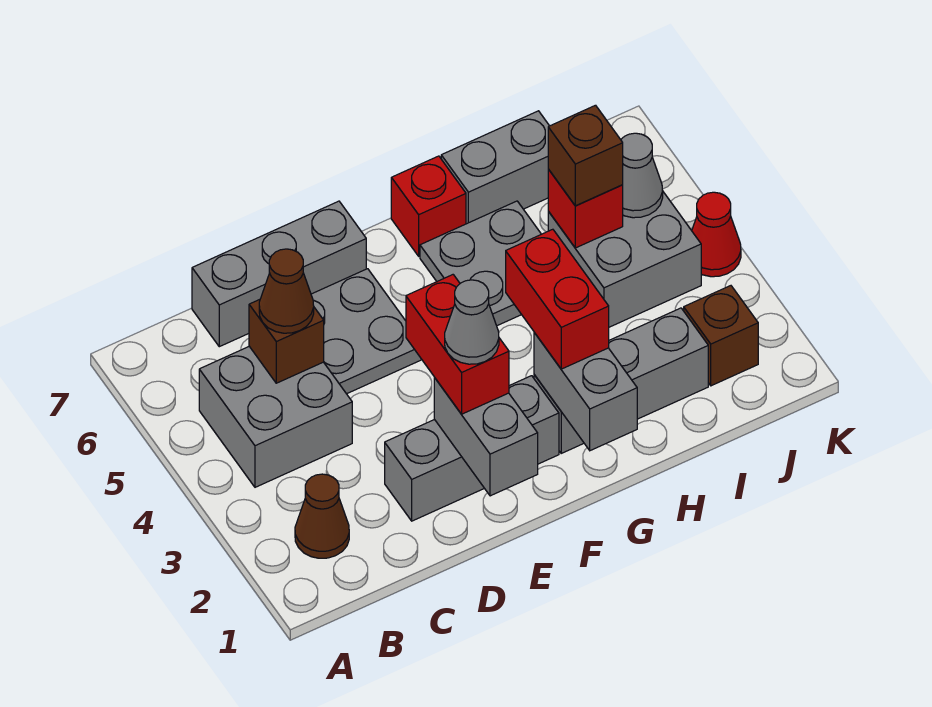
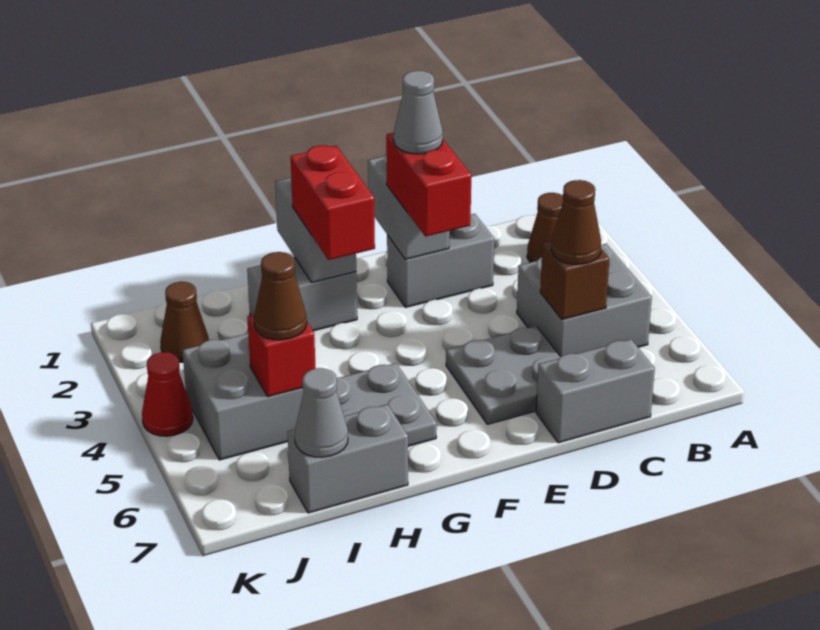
grey brick C7:E7 level 1 -> grey brick C7:D7 level 1
grey brick D2:F2 level 1 -> grey brick D2:E2 level 1
grey brick G2:I2 level 1 -> grey brick G2:H2 level 1
red brick G7 level 1 -> none
brown brick I5 level 3 -> brown cone I5 level 3
brown brick J2 level 1 -> brown cone J2 level 1
grey cone J5 level 2 -> grey cone I7 level 2

